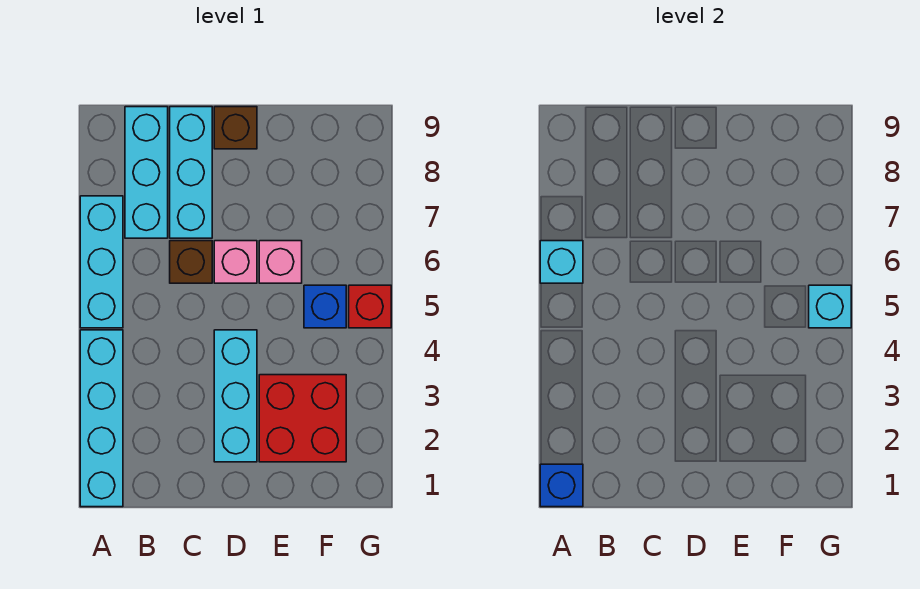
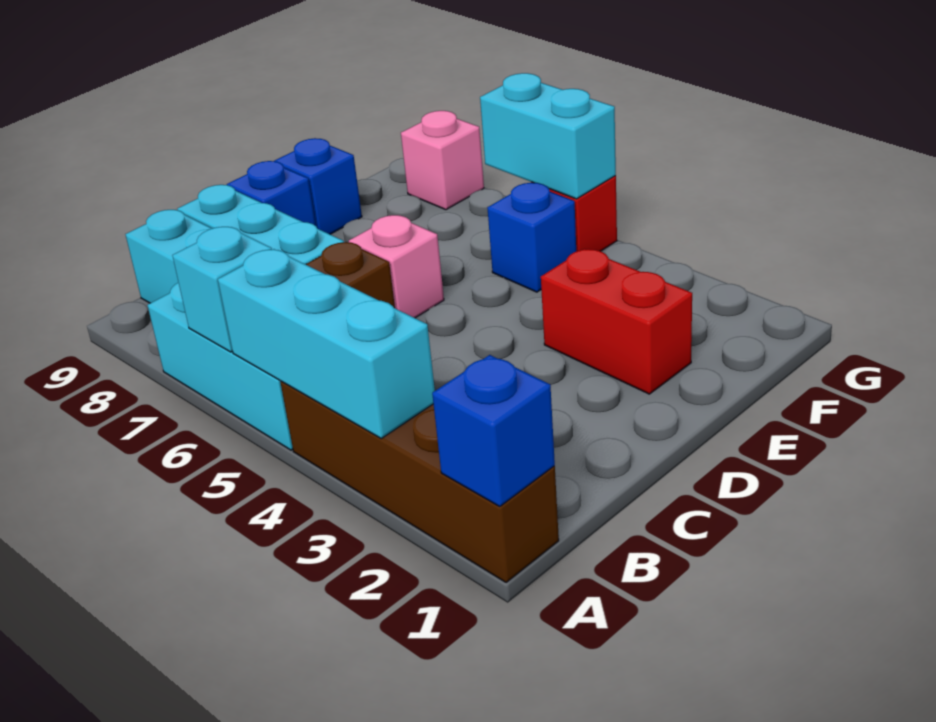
cyan brick A1:A4 level 1 -> brown brick A1:A4 level 1
cyan brick D2:D4 level 1 -> cyan brick A3:A5 level 2
brown brick D9 level 1 -> blue brick D9 level 1
red brick E2:F3 level 1 -> red brick E2:E3 level 1
pink brick E6 level 1 -> pink brick G8 level 1
none -> blue brick E9 level 1
cyan brick G5 level 2 -> cyan brick G5:G6 level 2

